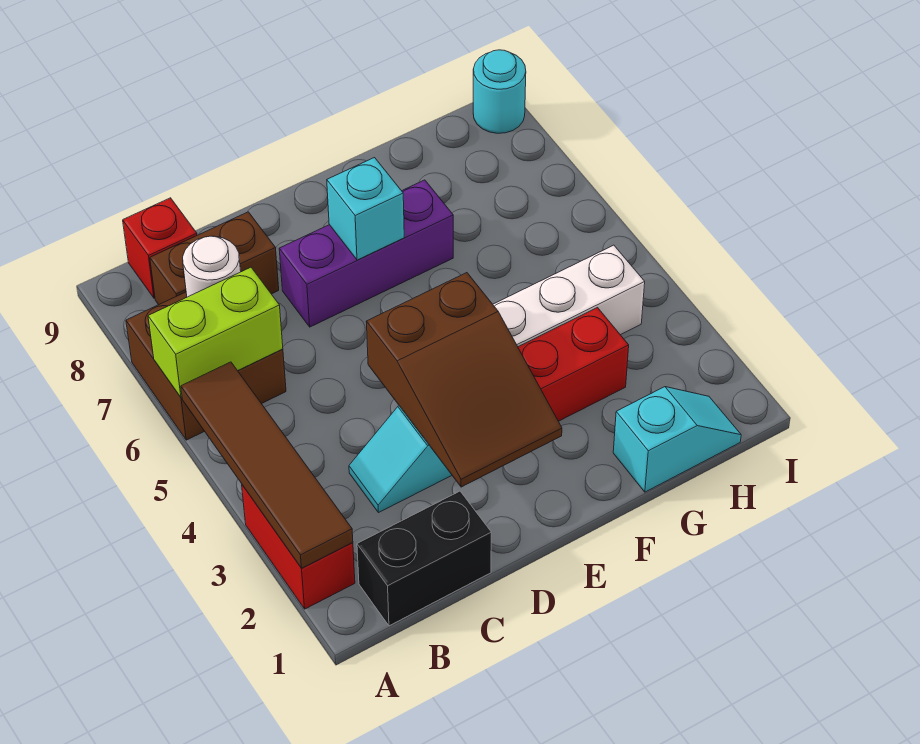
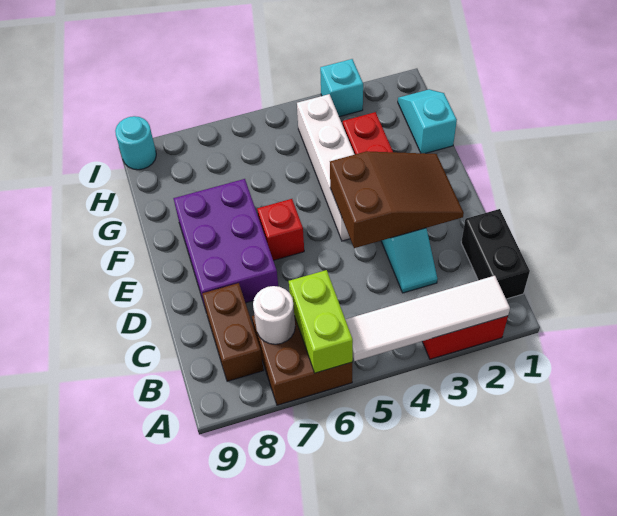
brown tile A2:A5 level 2 -> white tile A2:A5 level 2
red brick B9 level 1 -> red brick E6 level 1
purple brick D7:F7 level 1 -> purple brick D7:F8 level 1
cyan brick E7 level 2 -> cyan brick I3 level 1

